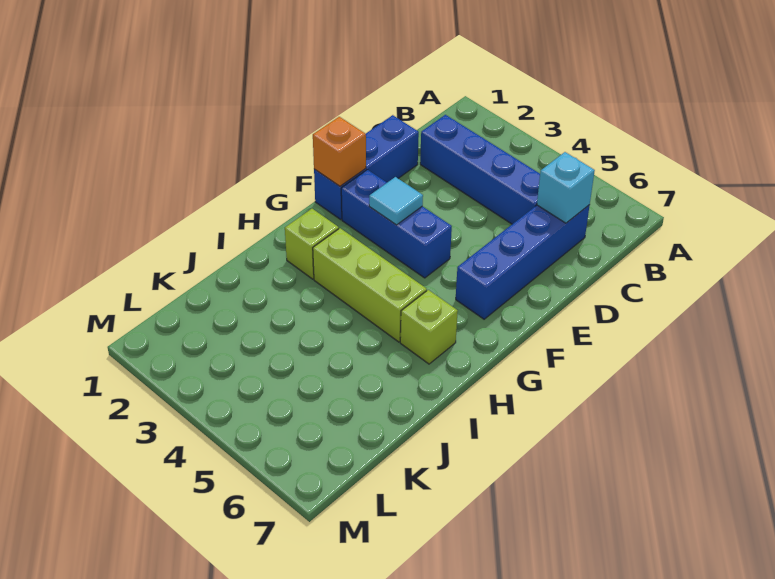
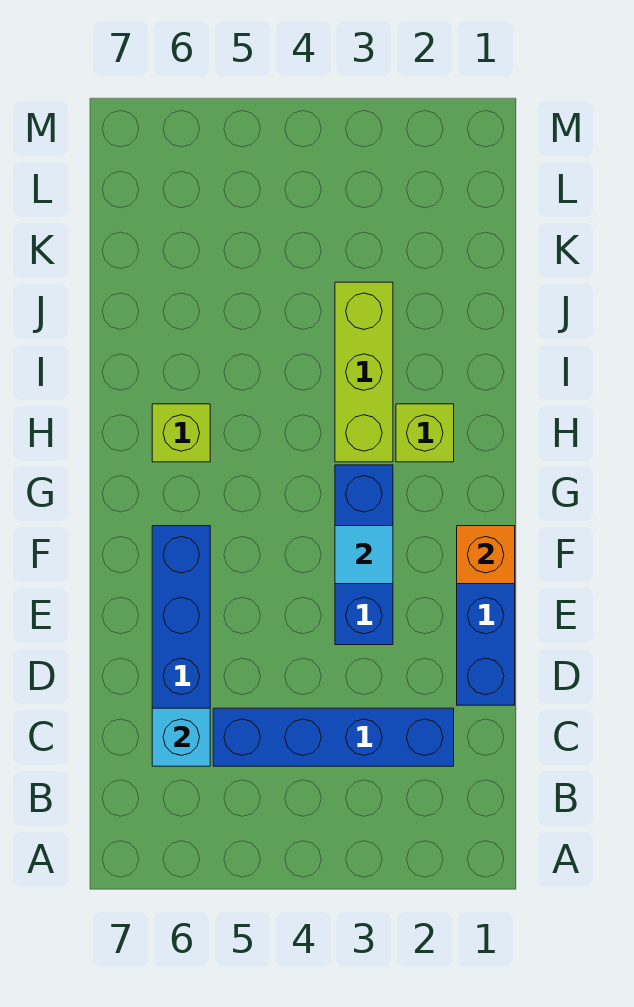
blue brick F2:F4 level 1 -> blue brick E3:G3 level 1
lime brick H3:H5 level 1 -> lime brick H3:J3 level 1

